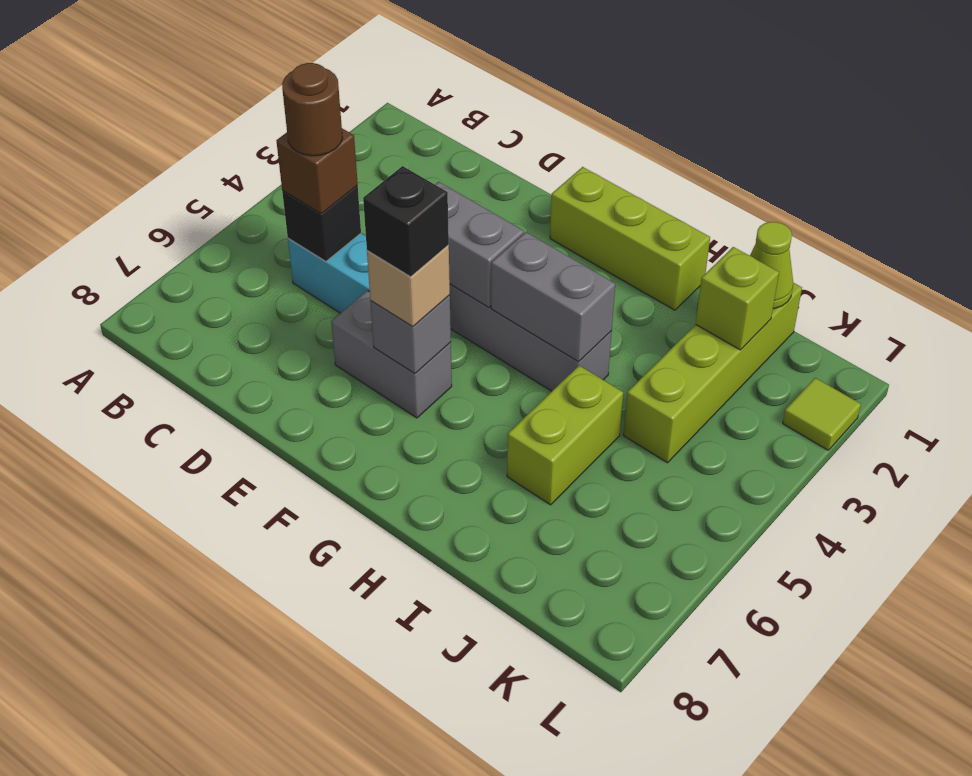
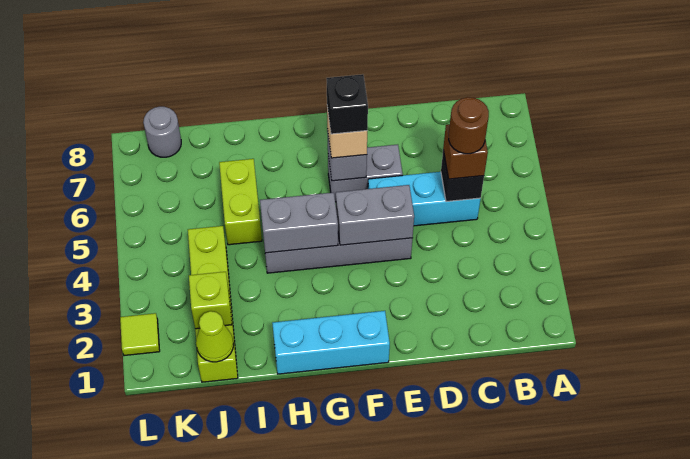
lime brick F1:H1 level 1 -> cyan brick F1:H1 level 1
none -> grey round brick K8 level 1

